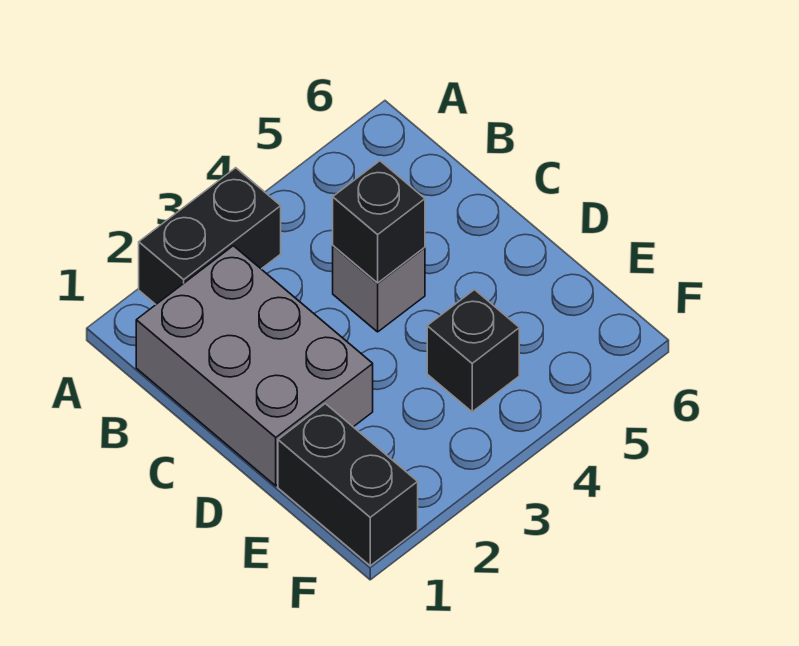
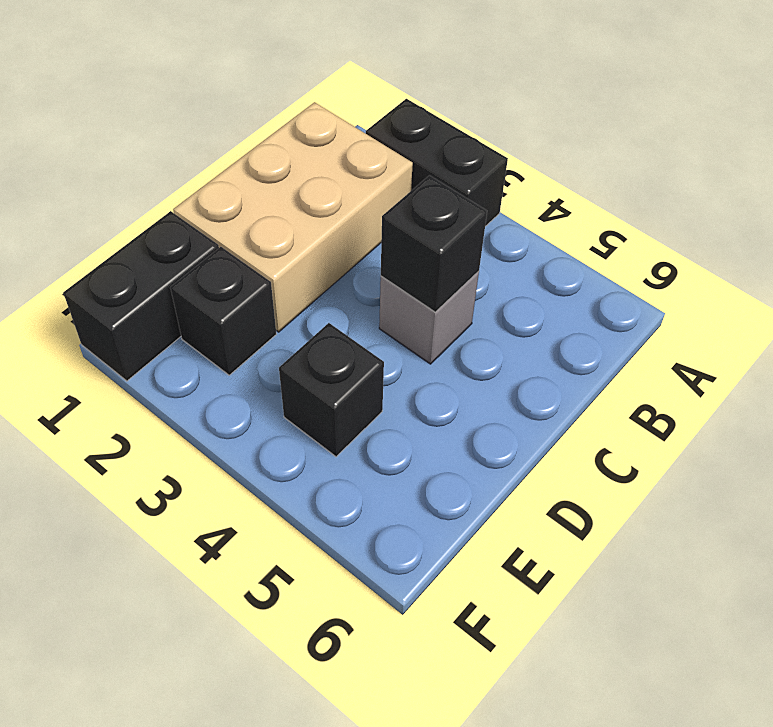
grey brick B1:D2 level 1 -> tan brick B1:D2 level 1
none -> black brick E2 level 1

